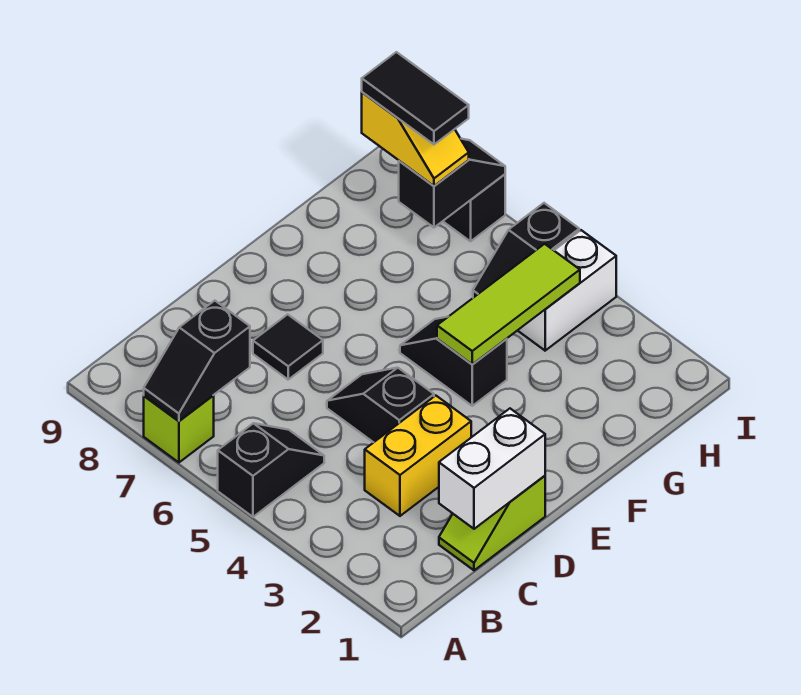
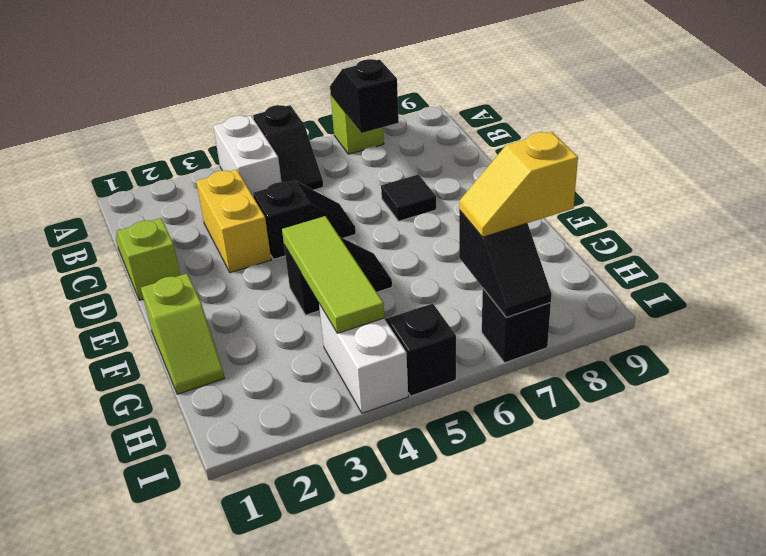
white brick C1:D1 level 2 -> white brick A4:B4 level 1
none -> lime slope F1:G1 level 1 top F
black tile H7:H8 level 4 -> none

